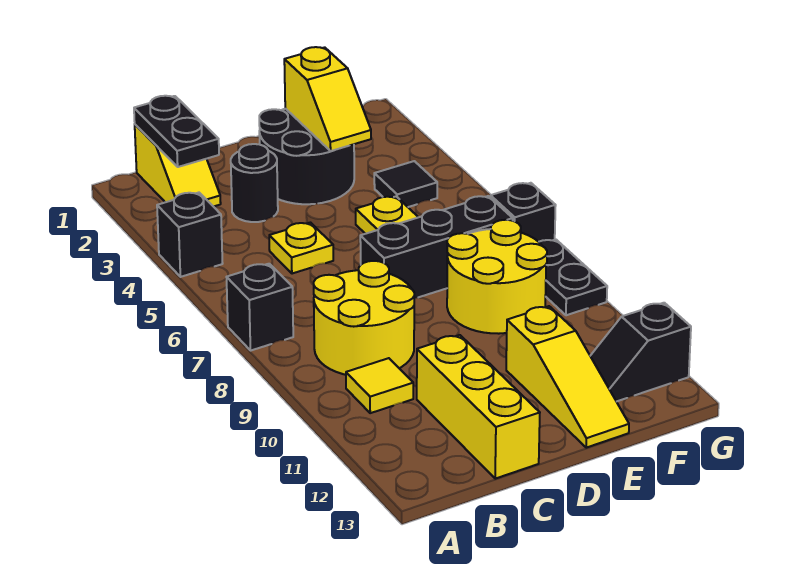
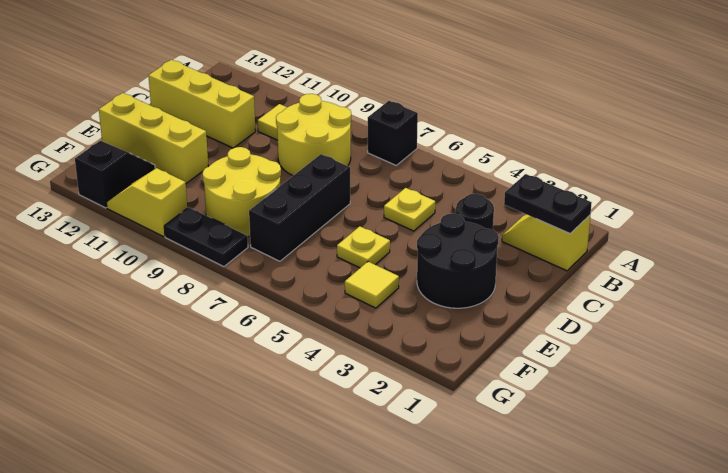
black brick A4 level 1 -> none
yellow slope E2:E3 level 2 top 2 -> yellow slope G10:G11 level 1 top 10
yellow slope E11:E13 level 1 top 11 -> yellow brick E11:E13 level 1
black tile F4 level 1 -> yellow tile F4 level 1
black brick G7 level 1 -> none

